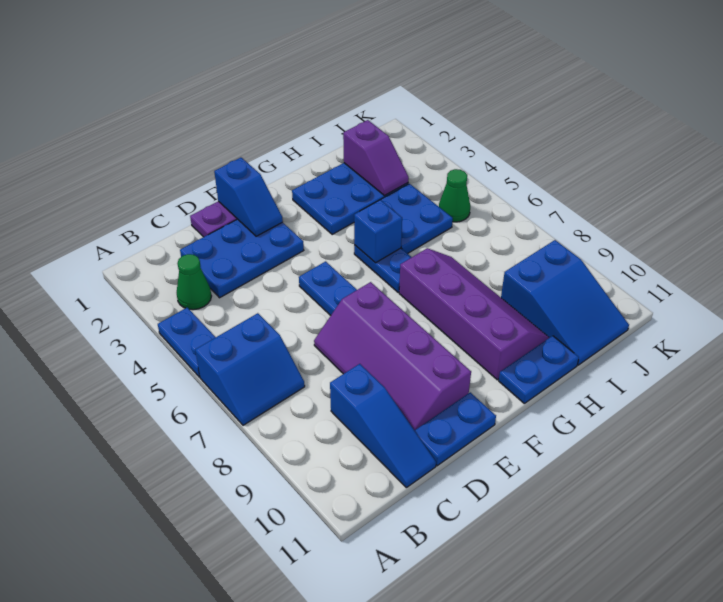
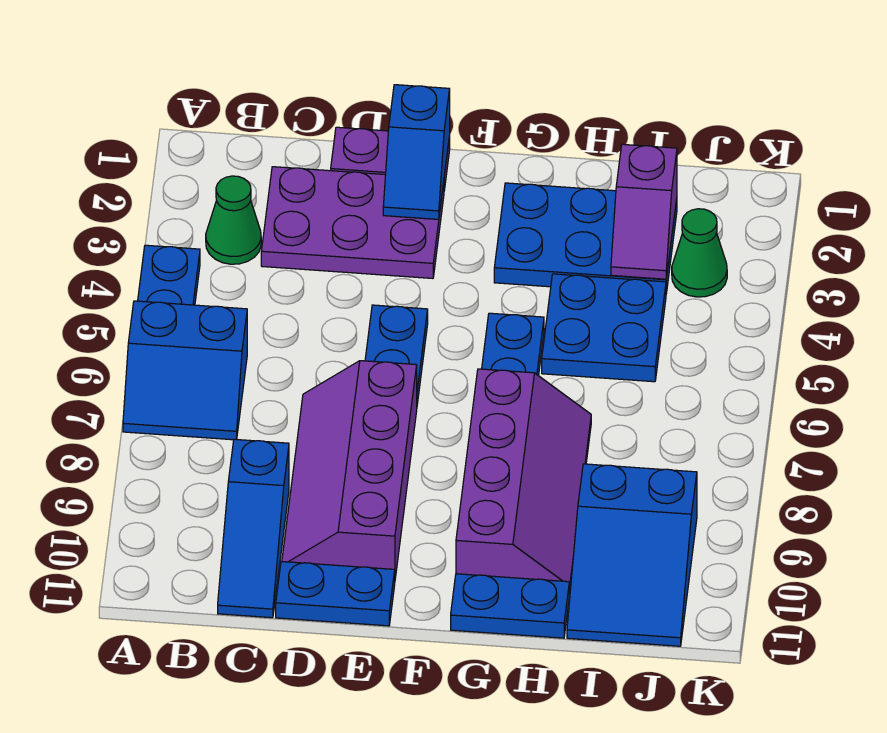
blue plate C2:E3 level 1 -> purple plate C2:E3 level 1
blue brick G5 level 2 -> none
green cone J5 level 1 -> green cone J3 level 1

